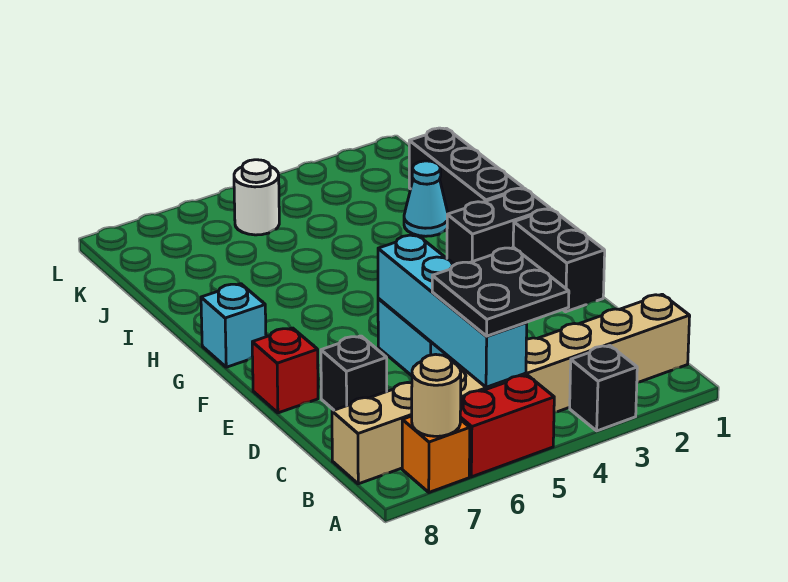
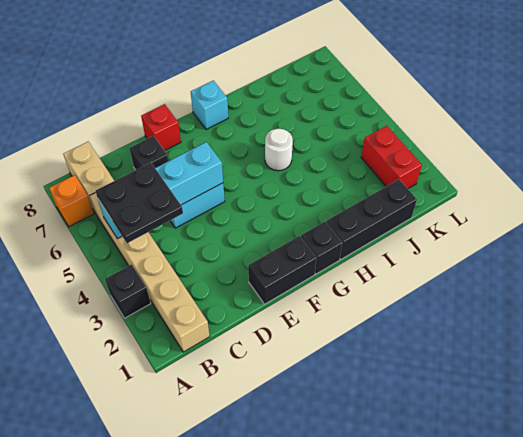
red brick A5:A6 level 1 -> red brick K2:K3 level 1
tan round brick A7 level 2 -> none
black brick G1:G2 level 1 -> black brick G1 level 1
cyan cone I2 level 1 -> none
white round brick K5 level 1 -> white round brick H5 level 1

